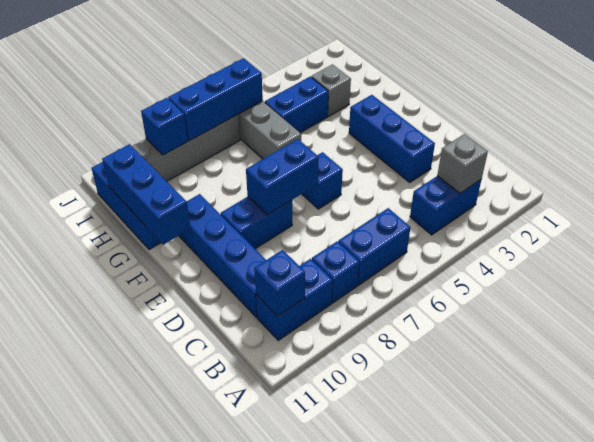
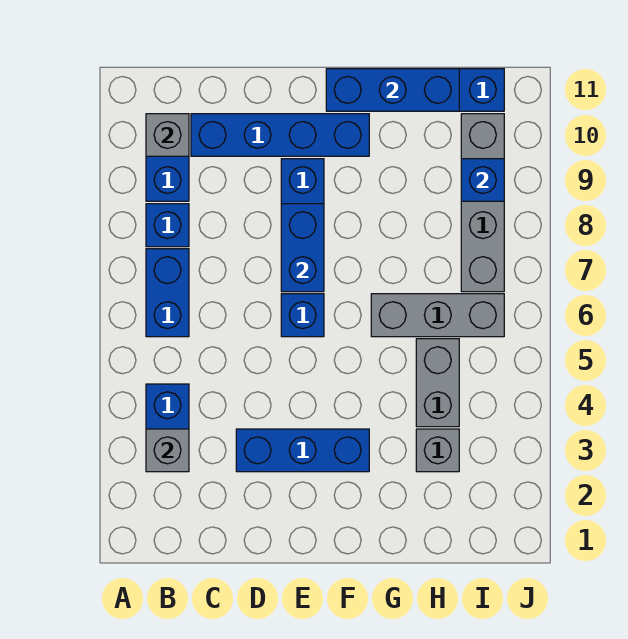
blue brick B10 level 2 -> grey brick B10 level 2
blue brick H4:H5 level 1 -> grey brick H4:H5 level 1
blue brick I6:I8 level 2 -> none

